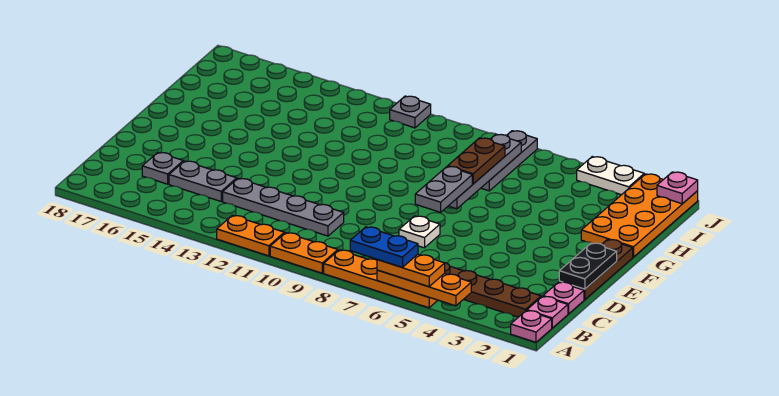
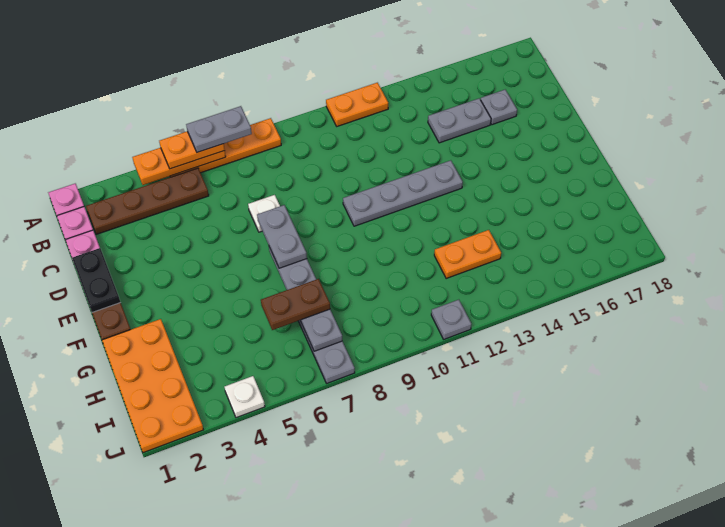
blue plate A6:A7 level 4 -> grey plate A6:A7 level 4
orange plate A9:A10 level 1 -> orange plate H12:H13 level 1
grey plate C10:C13 level 1 -> grey plate E10:E13 level 1
brown plate G7:H7 level 3 -> brown plate H6:H7 level 3
pink plate J1 level 2 -> none
white plate J3:J4 level 1 -> white plate J4 level 1

